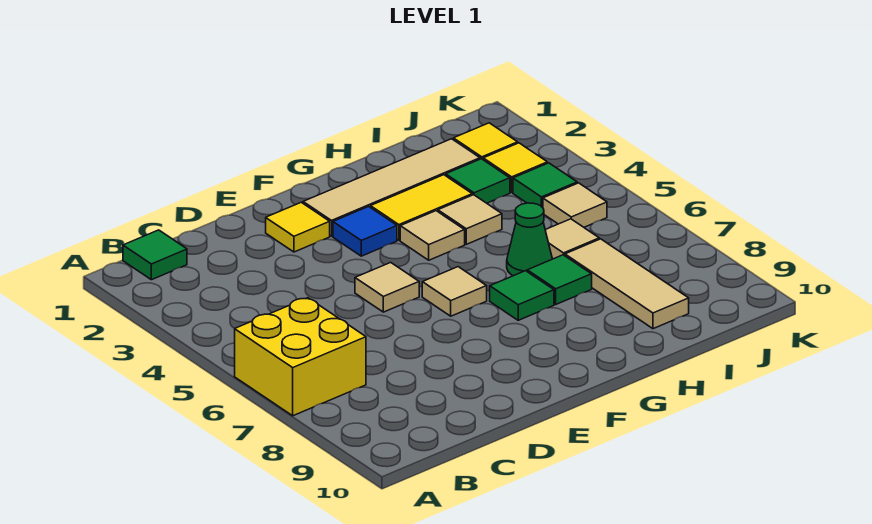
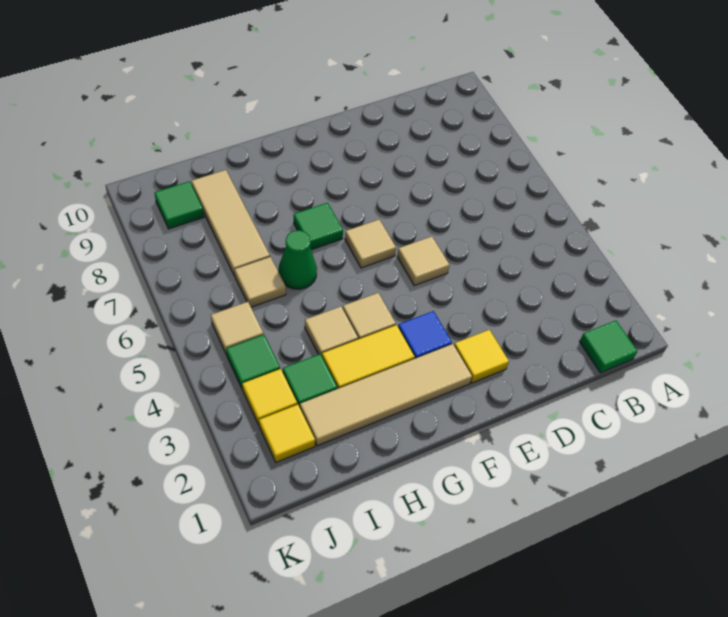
yellow brick A6:B7 level 1 -> none
green tile H7 level 1 -> green tile J9 level 1

